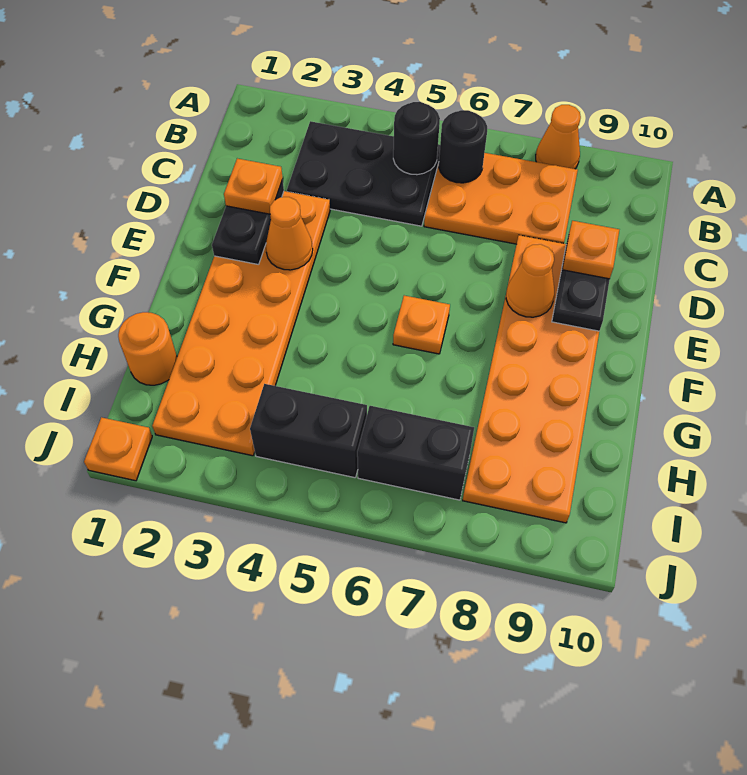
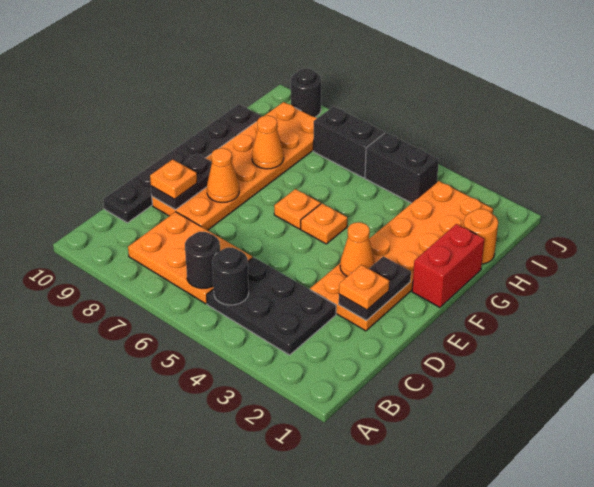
orange cone A8 level 1 -> orange cone G8 level 2
none -> black plate C10:H10 level 1
none -> red brick F1:G1 level 1
orange plate J1 level 1 -> orange plate F5 level 1
none -> black round brick J9 level 1

